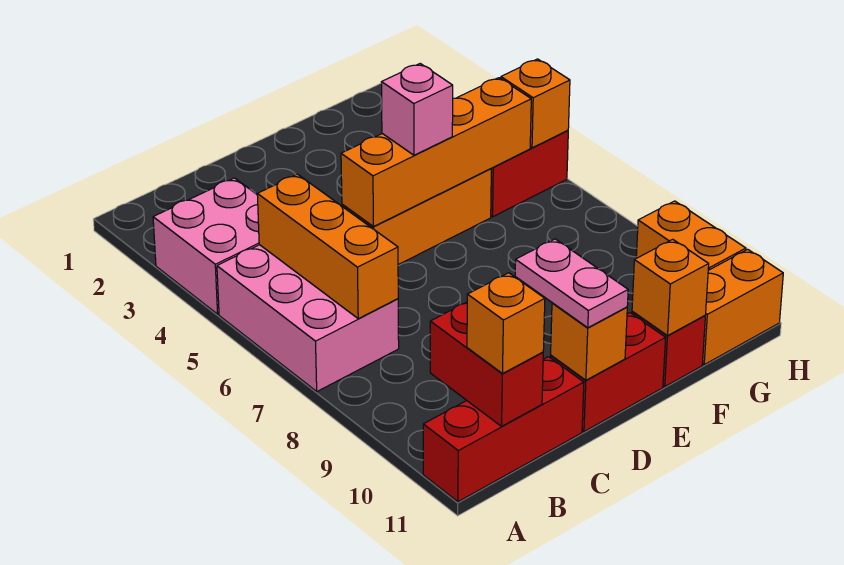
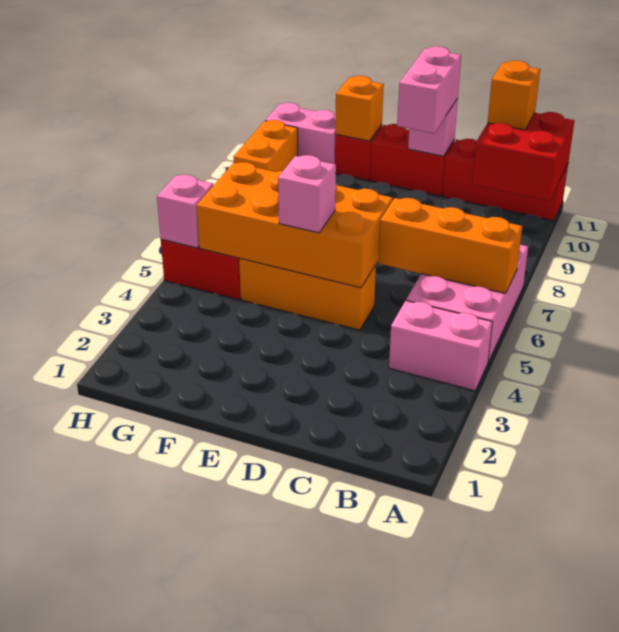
pink brick A3:B4 level 1 -> pink brick A4:B4 level 1
orange brick B5:B7 level 2 -> orange brick A6:C6 level 2
red brick B10:B11 level 2 -> red brick A10:B11 level 2
orange brick D5:G5 level 2 -> orange brick D5:G6 level 2
pink plate D10:D11 level 3 -> pink brick D10:D11 level 3
orange brick D11 level 2 -> pink brick D11 level 2
orange brick G11:H11 level 1 -> pink brick G11:H11 level 1
orange brick H5 level 2 -> pink brick H5 level 2

